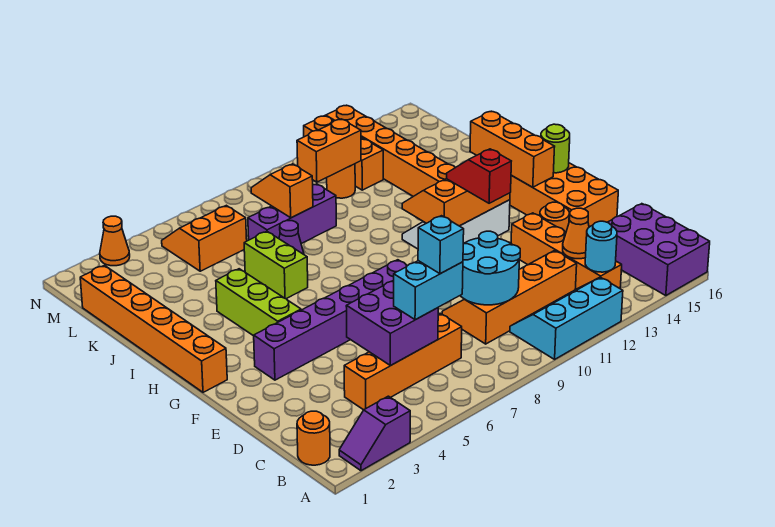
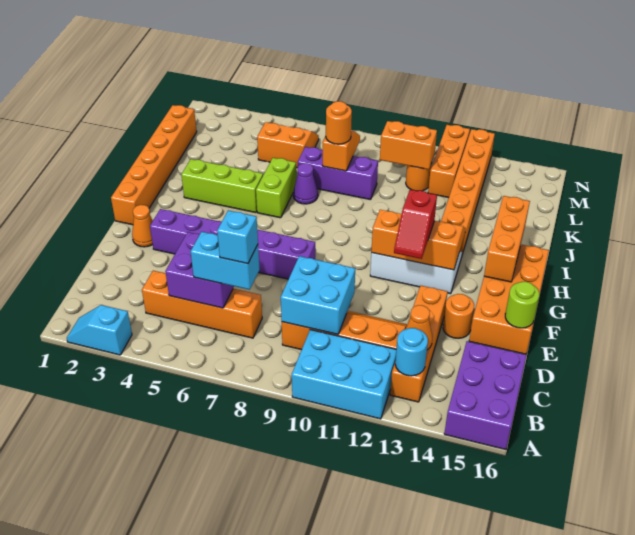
purple slope A2:A3 level 1 top 3 -> cyan slope A2:A3 level 1 top 3
cyan slope A10:B12 level 1 top A -> cyan brick A10:B12 level 1
orange round brick B1 level 1 -> orange round brick K8 level 3
cyan round brick C9:D10 level 2 -> cyan brick C9:D10 level 2
red slope F12:G12 level 3 top F -> red slope F12:G12 level 3 top G
lime brick G4:I4 level 1 -> lime brick I3:I5 level 1
lime round brick G16 level 2 -> lime round brick E16 level 2
orange cone N3 level 1 -> orange cone F2 level 1

